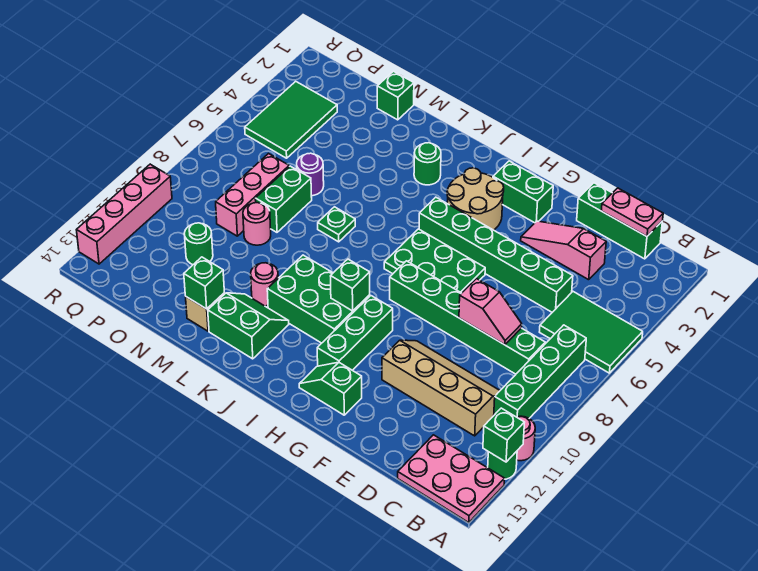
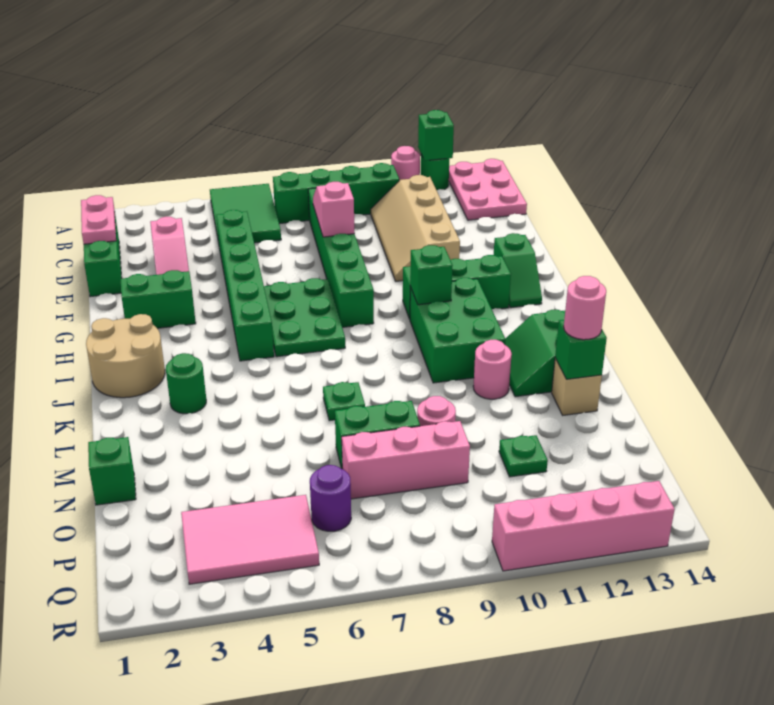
green brick G2:H2 level 1 -> green brick G2:G3 level 1
tan round brick H3:I4 level 1 -> tan round brick I1:J2 level 1
none -> pink round brick M13 level 3
purple round brick N6 level 1 -> purple round brick P6 level 1
green round brick O11 level 1 -> green plate O11 level 1
green tile P3:Q5 level 1 -> pink tile P3:Q5 level 1

